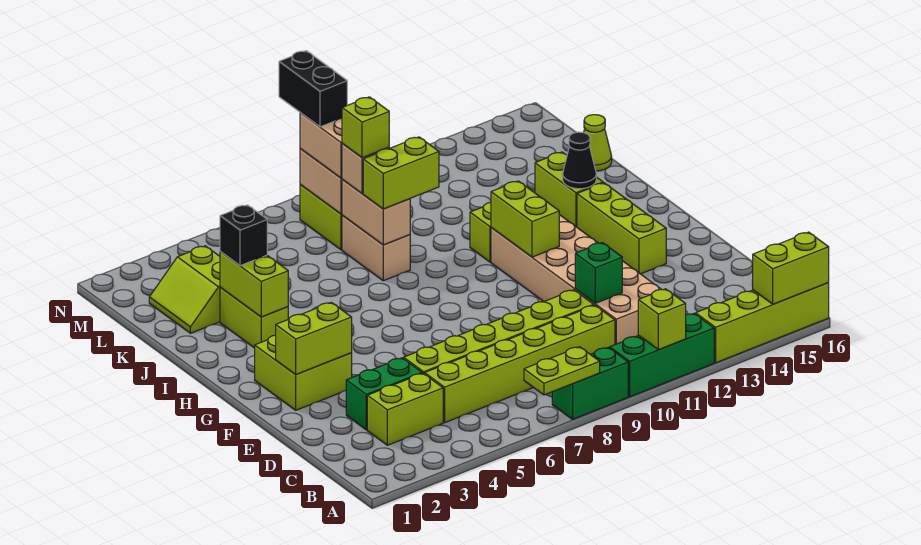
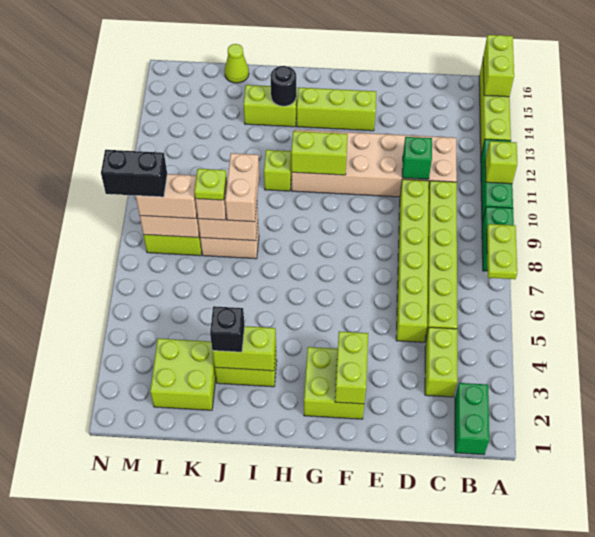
green brick D3:D4 level 1 -> green brick B1:B2 level 1
black cone I14 level 2 -> black round brick I14 level 2
lime brick J8:J9 level 3 -> tan brick J8:J9 level 3
lime slope K2:L3 level 1 top 3 -> lime brick K2:L3 level 1
lime brick K8 level 4 -> lime plate K8 level 4

